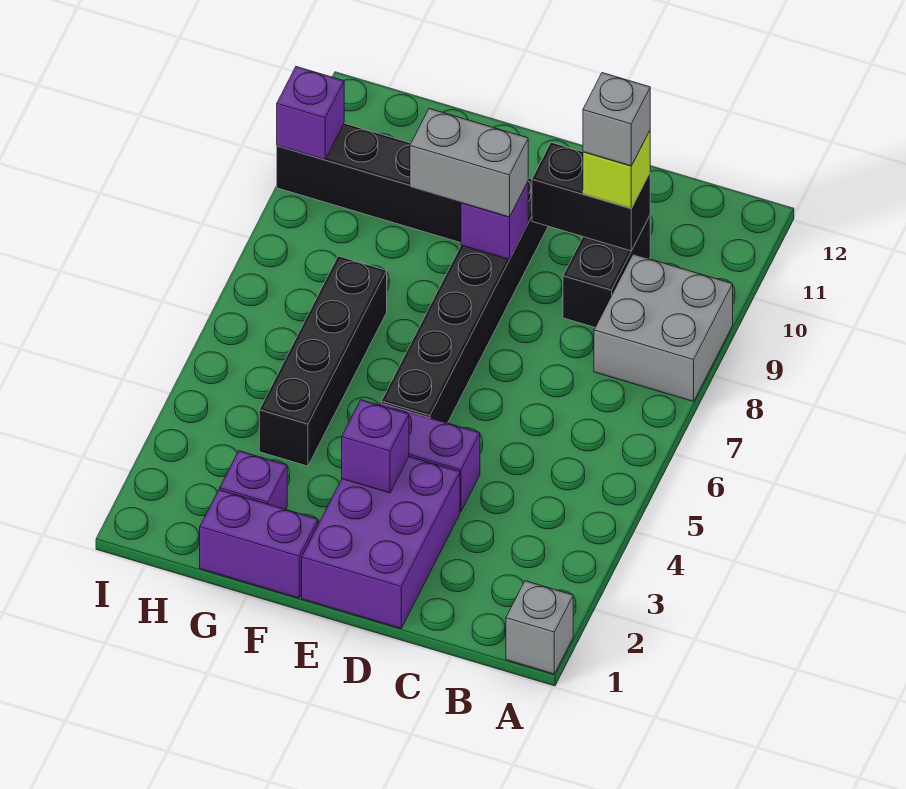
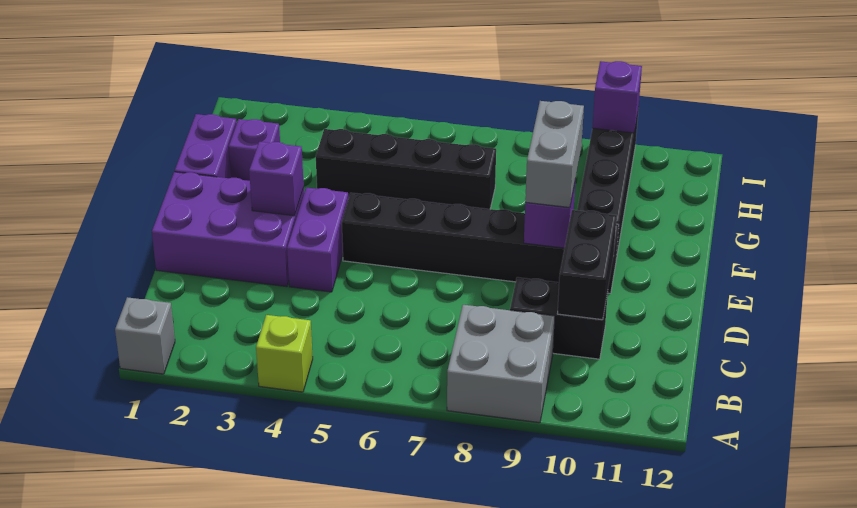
lime brick C10 level 3 -> lime brick A4 level 1
grey brick C10 level 4 -> none

